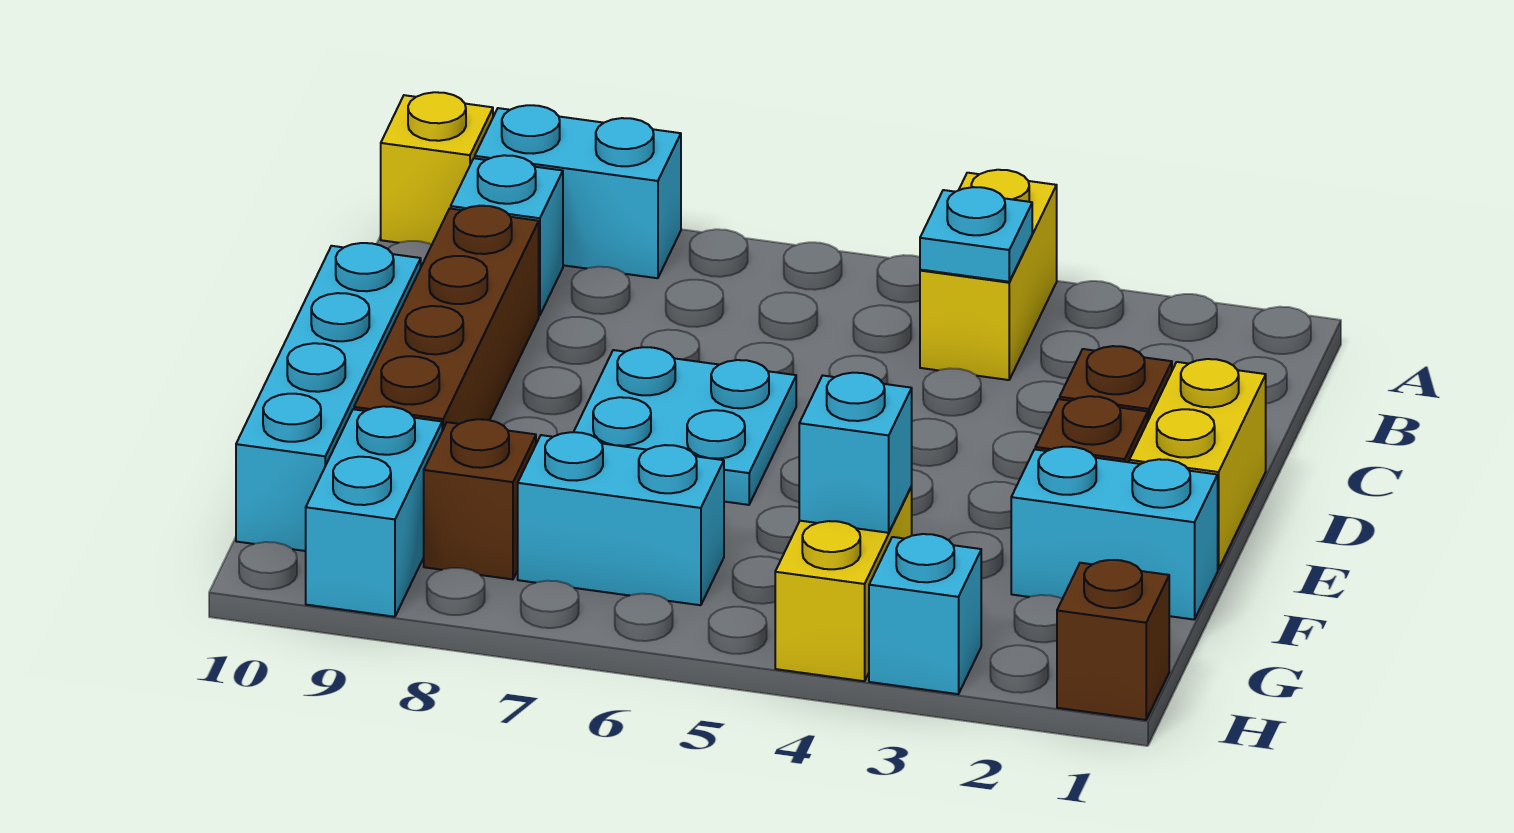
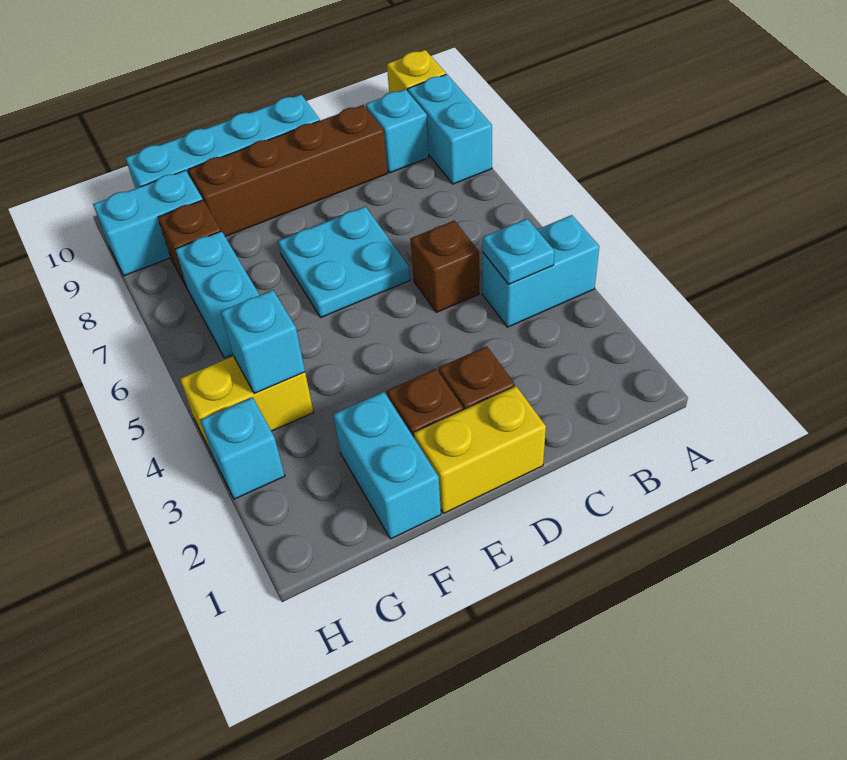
yellow brick A4:B4 level 1 -> cyan brick A4:B4 level 1
brown brick H1 level 1 -> brown brick C5 level 1

